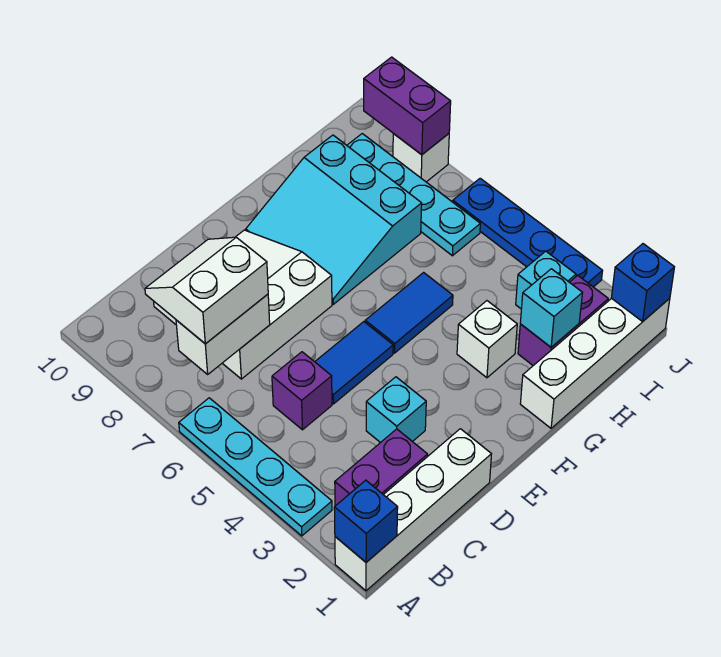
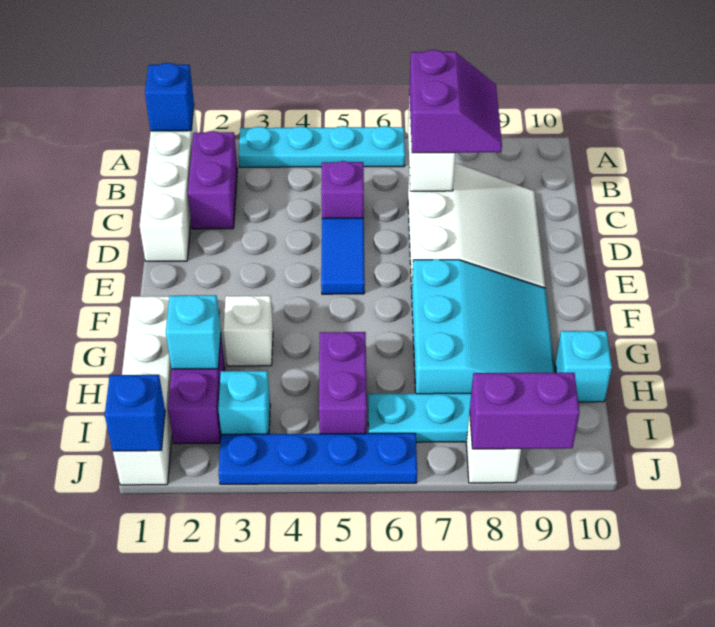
white slope B7:C8 level 3 top 7 -> purple slope B7:C8 level 3 top 7
cyan brick D3 level 1 -> cyan brick H10 level 1
blue tile F5:G5 level 1 -> none
cyan slope F7:H9 level 1 top H -> cyan slope F7:H9 level 1 top 7
none -> purple brick H5:I5 level 1

